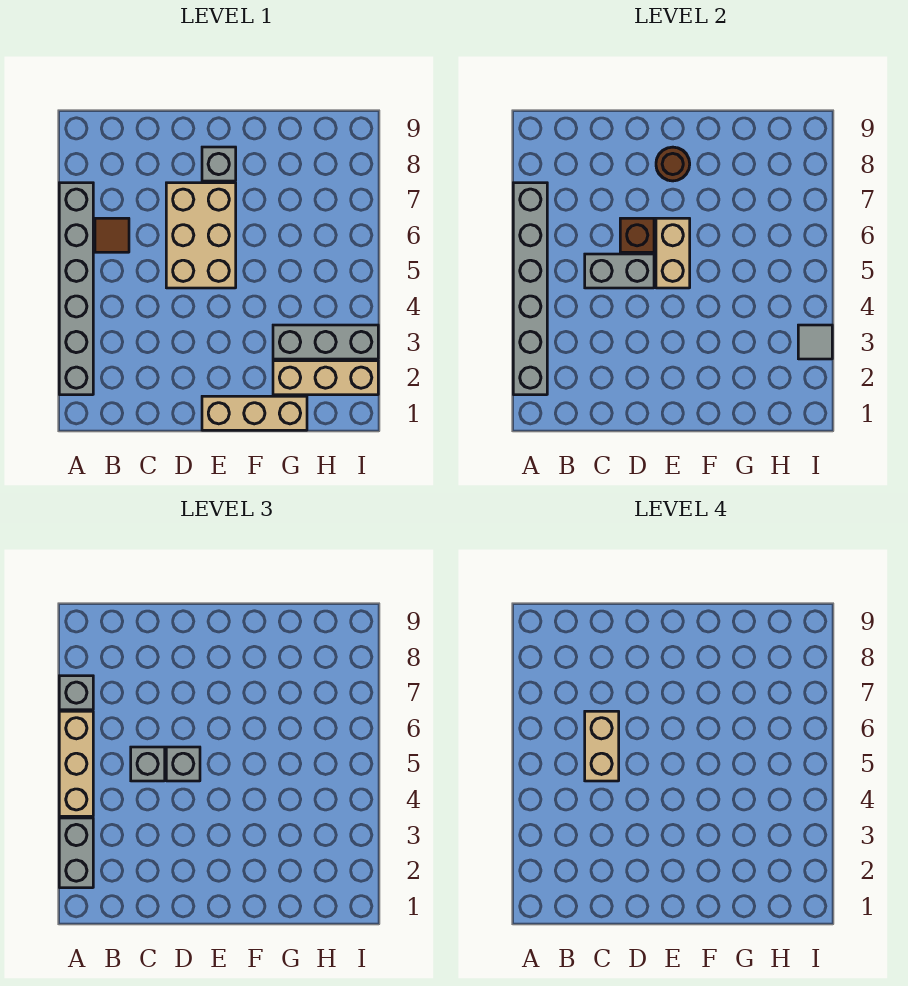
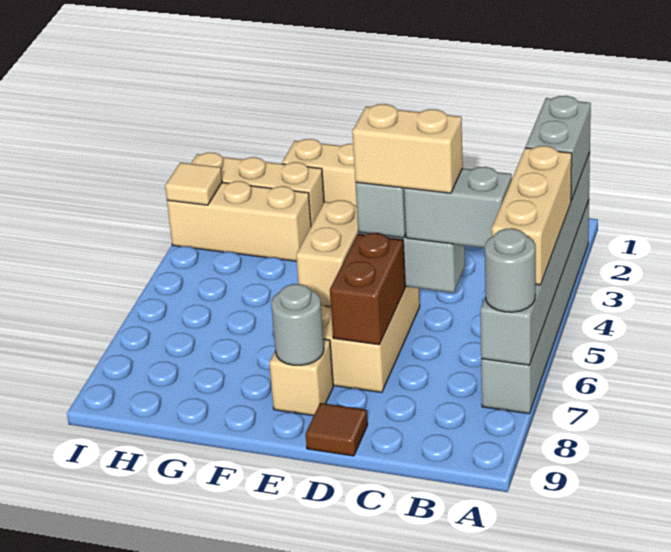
grey brick A7 level 3 -> grey round brick A7 level 3
brown tile B6 level 1 -> brown tile D9 level 1
grey brick C5 level 3 -> grey brick B5:C5 level 3
tan brick C5:C6 level 4 -> tan brick C5:D5 level 4
brown brick D6 level 2 -> brown brick D6:D7 level 2
grey brick E8 level 1 -> tan brick E8 level 1
brown round brick E8 level 2 -> grey round brick E8 level 2
grey brick G3:I3 level 1 -> tan brick G3:I3 level 1
grey tile I3 level 2 -> tan tile I3 level 2

